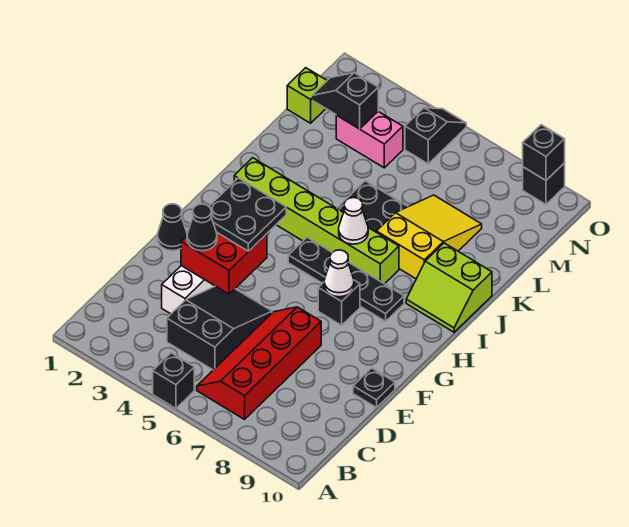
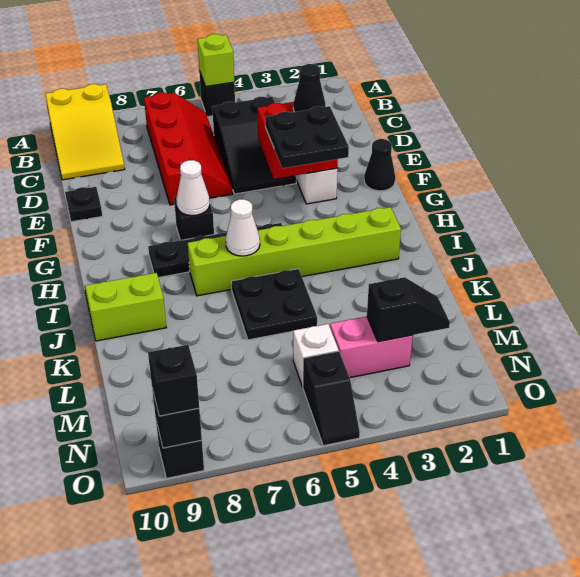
yellow slope J7:L8 level 1 top J -> yellow slope A9:C10 level 1 top A
lime brick M1 level 1 -> lime brick A5 level 2
none -> white brick M5 level 1
none -> black brick O9 level 3

